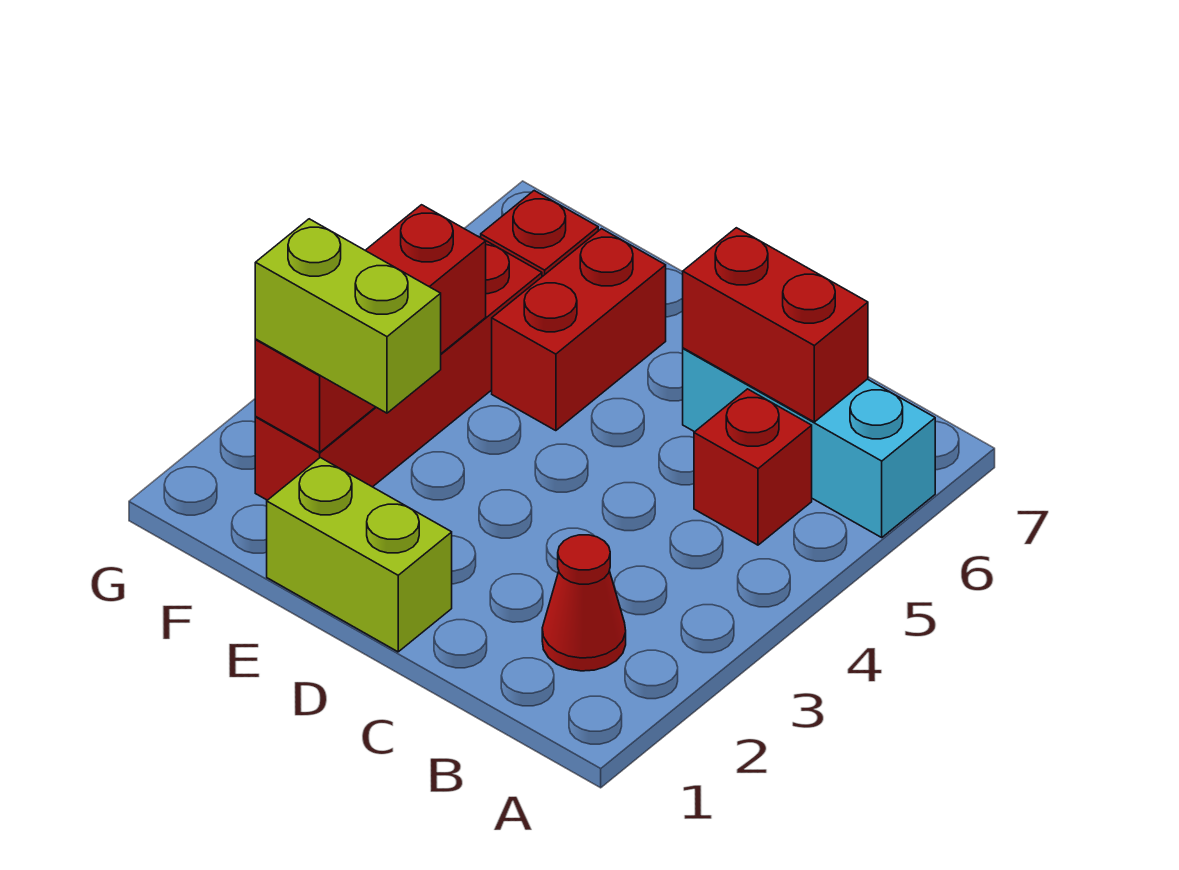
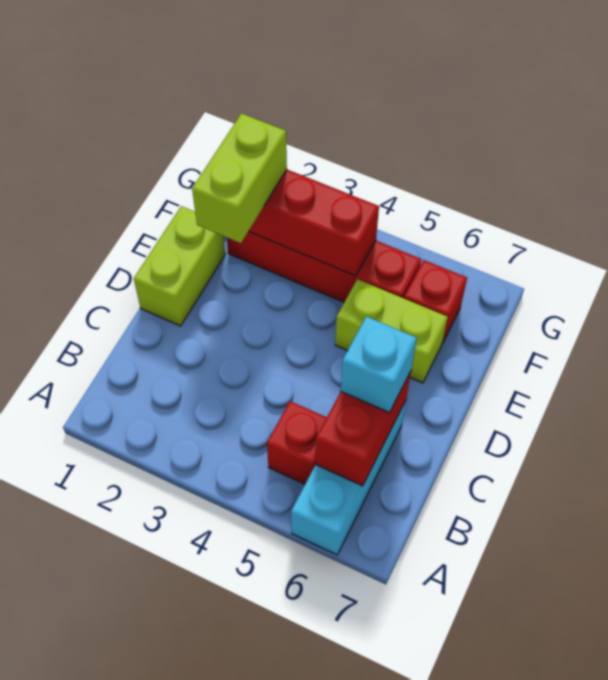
red cone B2 level 1 -> none
none -> cyan brick C6 level 3
red brick E5:E6 level 1 -> lime brick E5:E6 level 1

